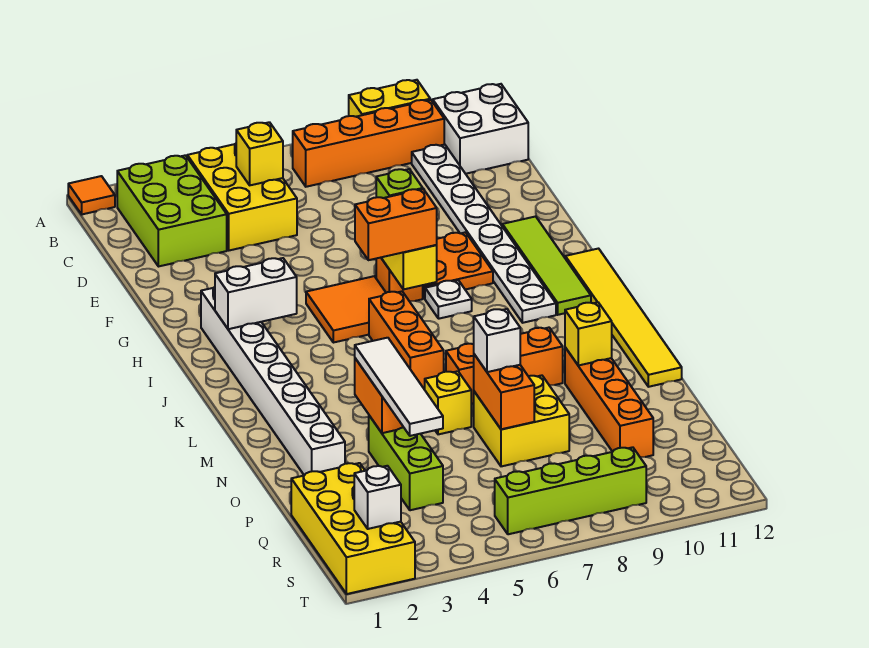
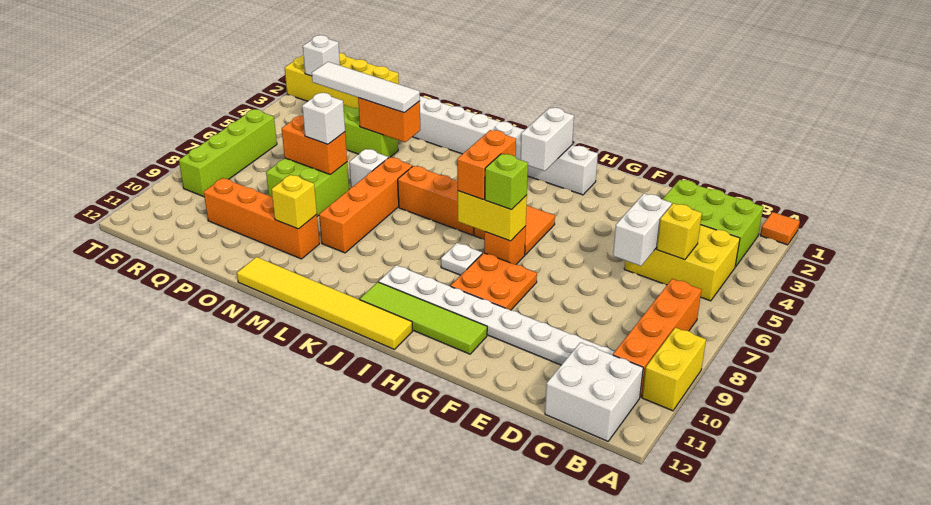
none -> white brick D5:D6 level 2
orange brick M7:M9 level 1 -> orange brick M6:M9 level 1
yellow brick N6 level 1 -> white brick N6 level 1
yellow brick O7:P8 level 1 -> lime brick O7:P8 level 1

